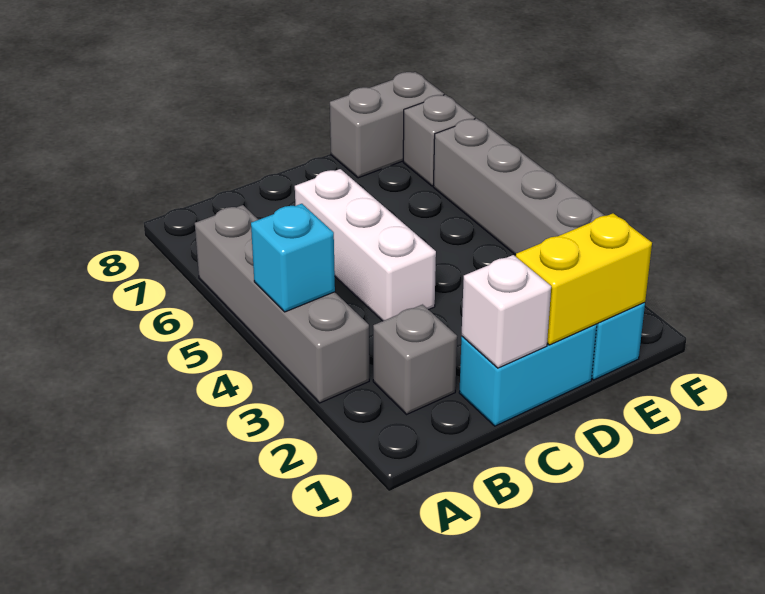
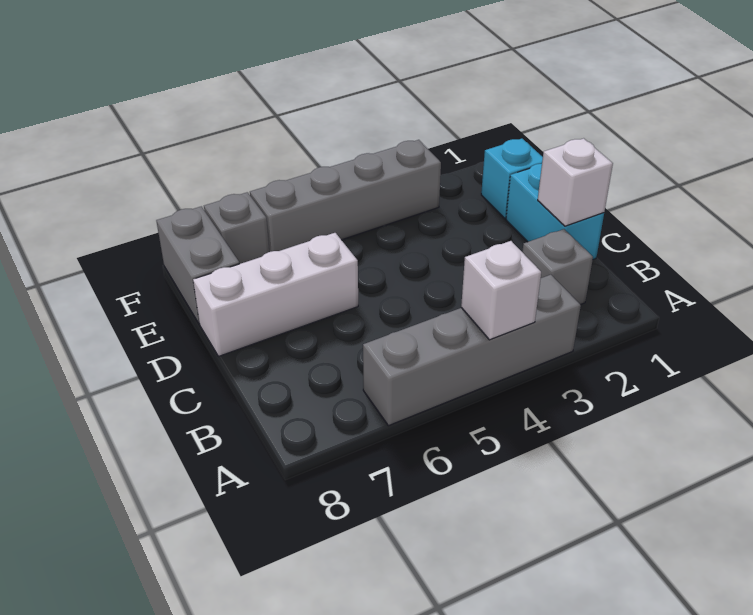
cyan brick A4 level 2 -> white brick A4 level 2
white brick C4:C6 level 1 -> white brick D6:D8 level 1
yellow brick D1:E1 level 2 -> none

